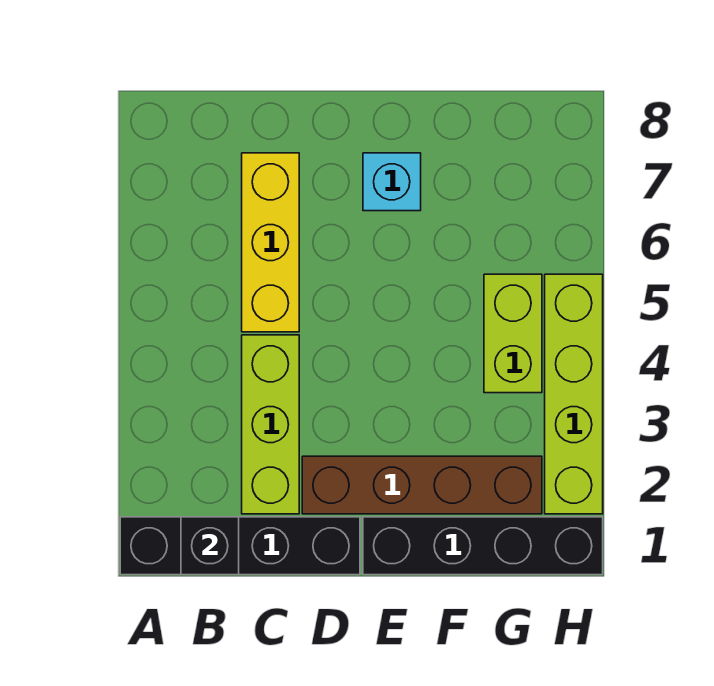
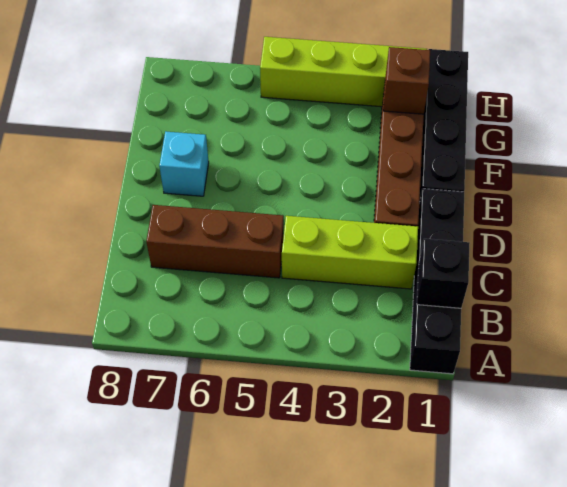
yellow brick C5:C7 level 1 -> brown brick C5:C7 level 1
none -> brown brick G2 level 2
lime brick G4:G5 level 1 -> none

